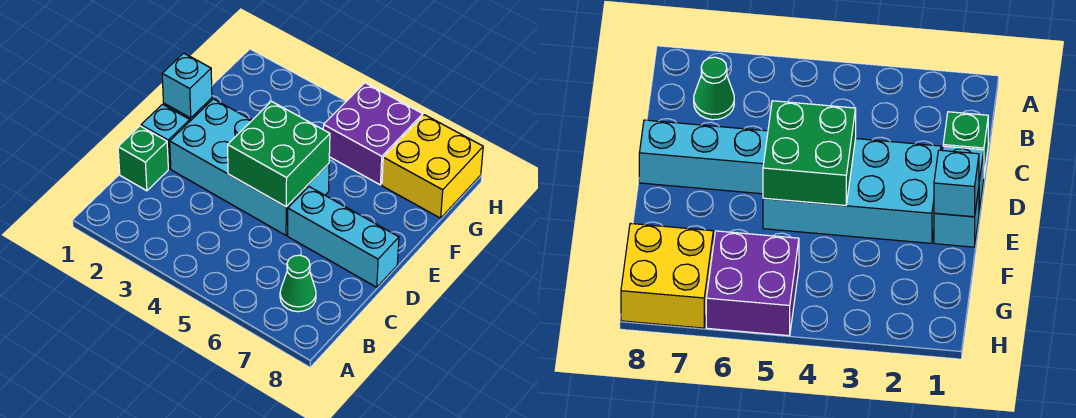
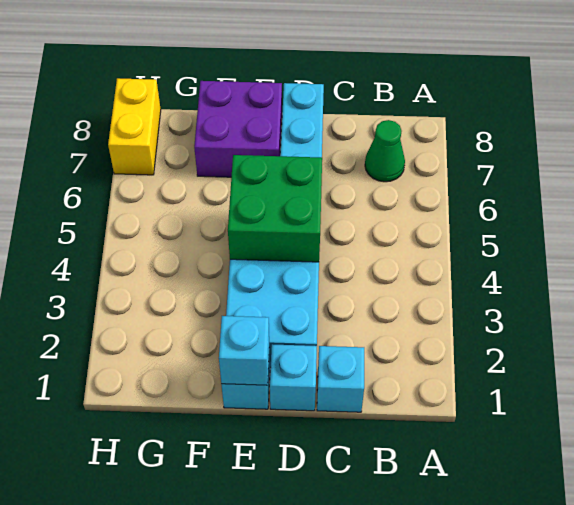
green brick C1 level 1 -> cyan brick C1 level 1
purple brick G5:H6 level 1 -> purple brick E7:F8 level 1
yellow brick G7:H8 level 1 -> yellow brick H7:H8 level 1

